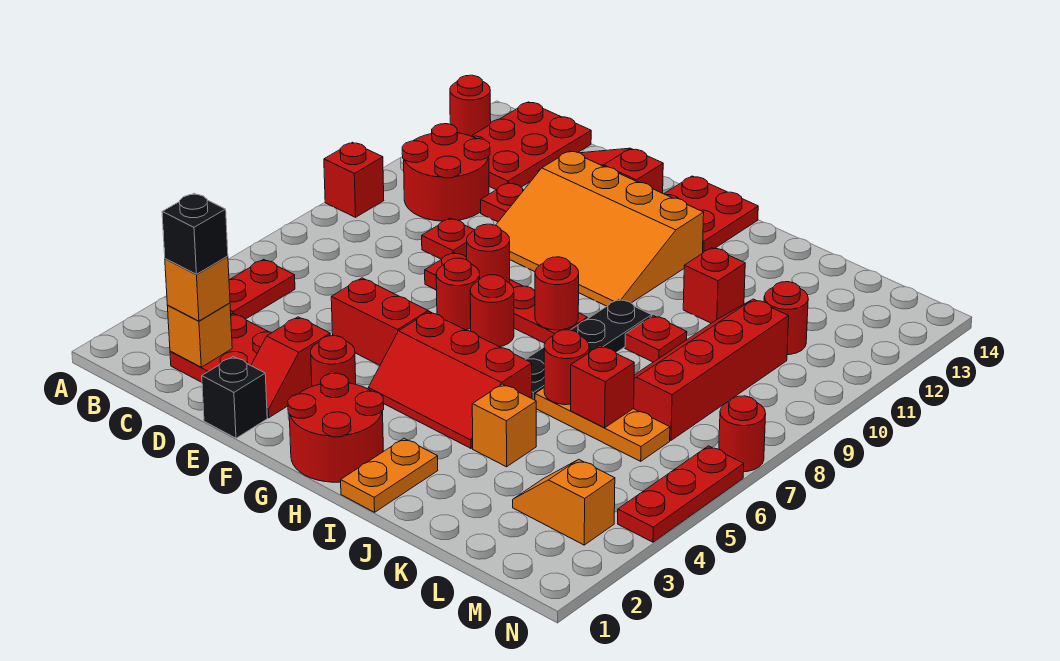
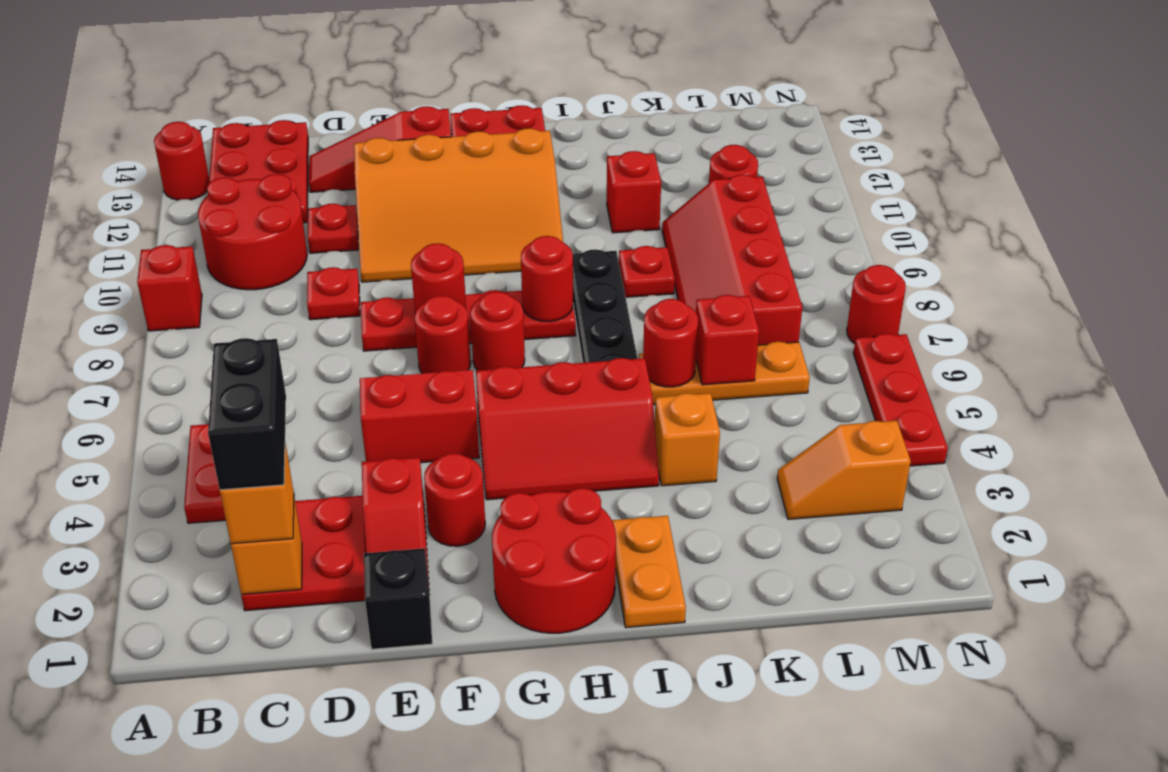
black brick C2 level 4 -> black brick C2:C3 level 4

